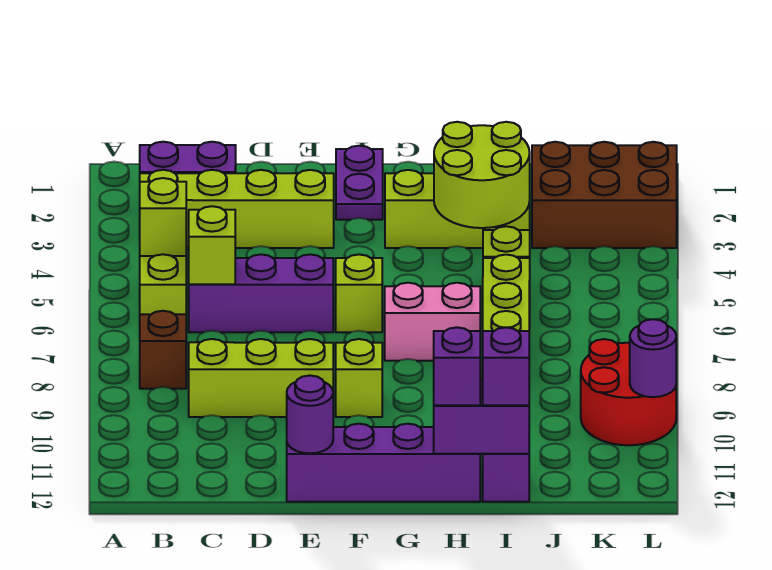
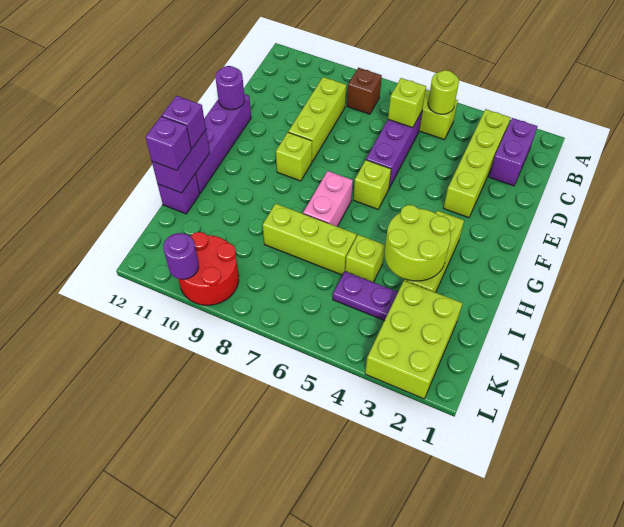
lime brick B5 level 2 -> lime round brick B5 level 2
purple plate F1:F2 level 1 -> purple plate J4:J5 level 1
brown brick J2:L3 level 1 -> lime brick J2:L3 level 1

